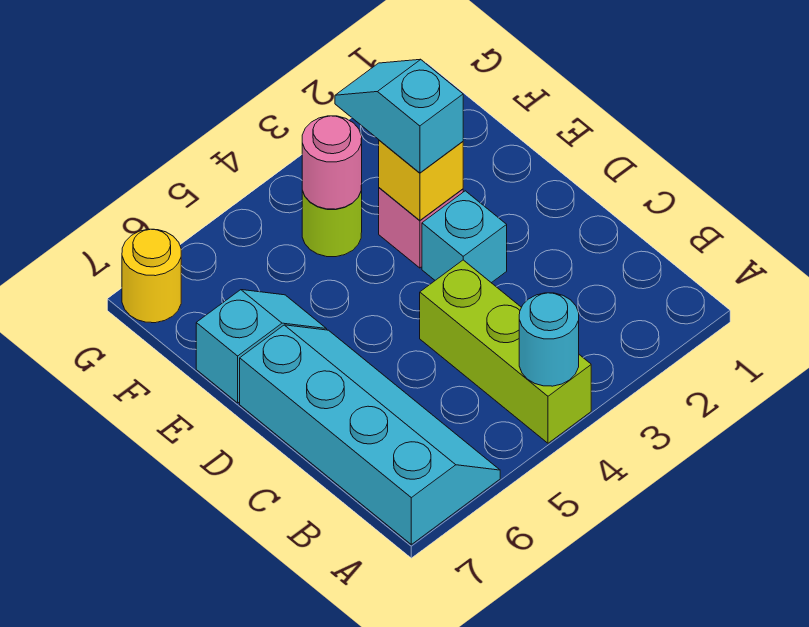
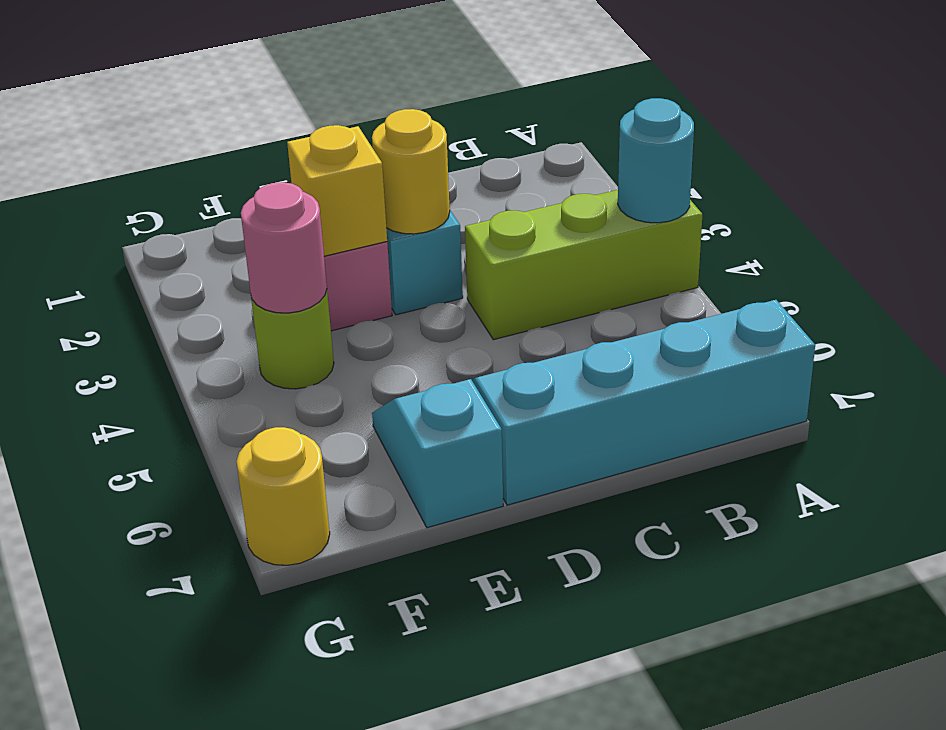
none -> yellow round brick D3 level 2
cyan slope E3:F3 level 3 top E -> none

